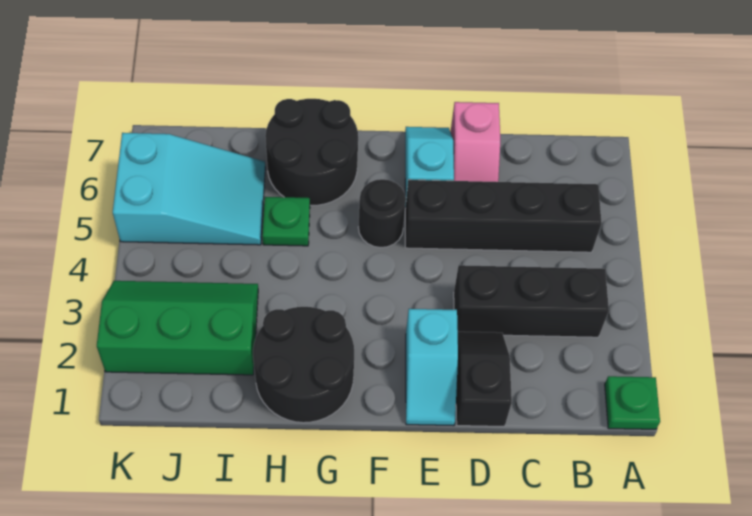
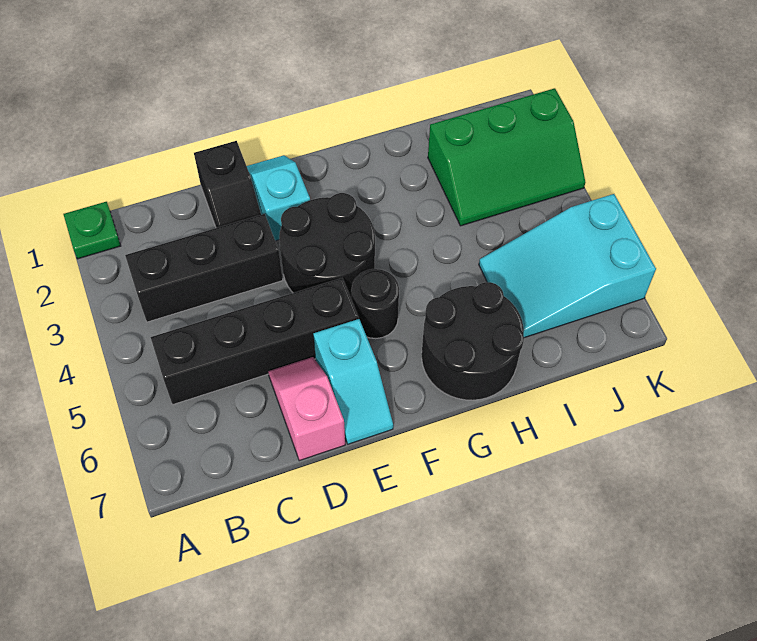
black round brick G1:H2 level 1 -> black round brick E3:F4 level 1
green plate H5 level 1 -> none

